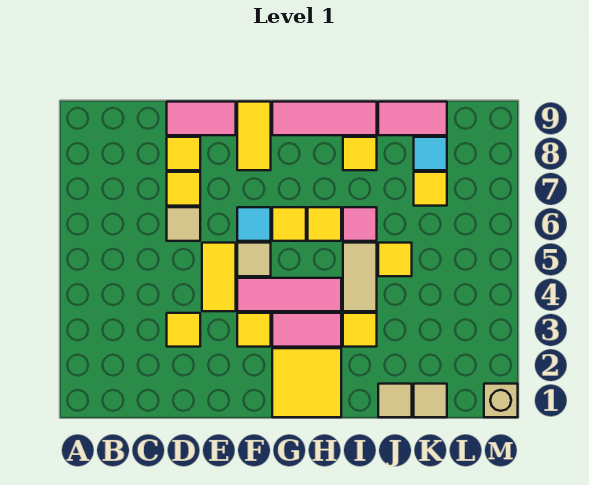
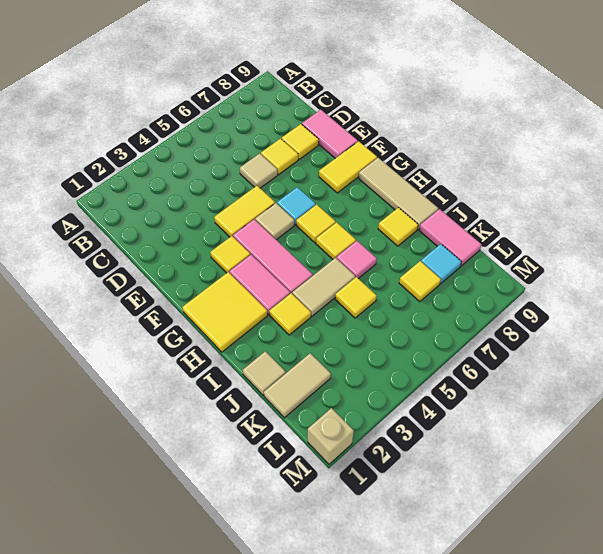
yellow tile D3 level 1 -> none
pink tile G9:I9 level 1 -> tan tile G9:I9 level 1
tan tile K1 level 1 -> tan tile K1:K2 level 1

